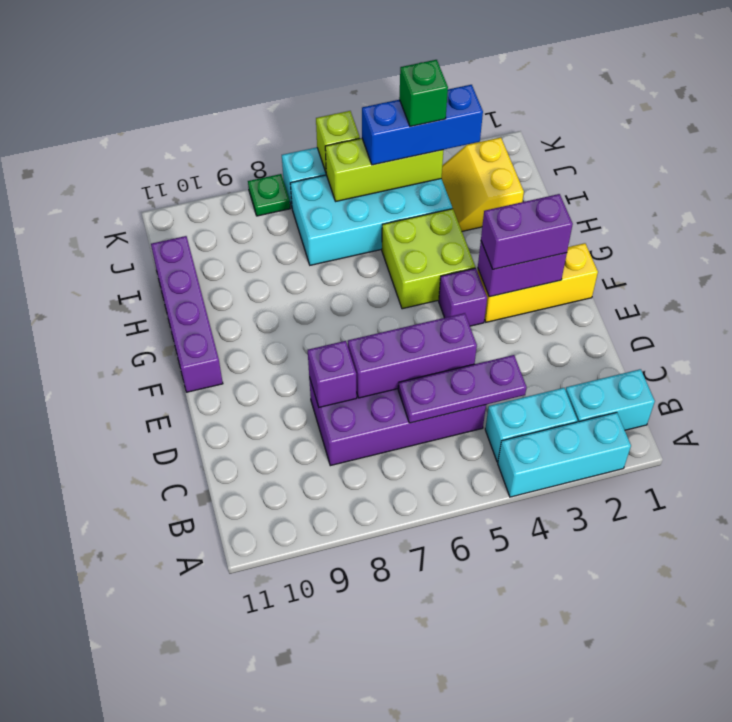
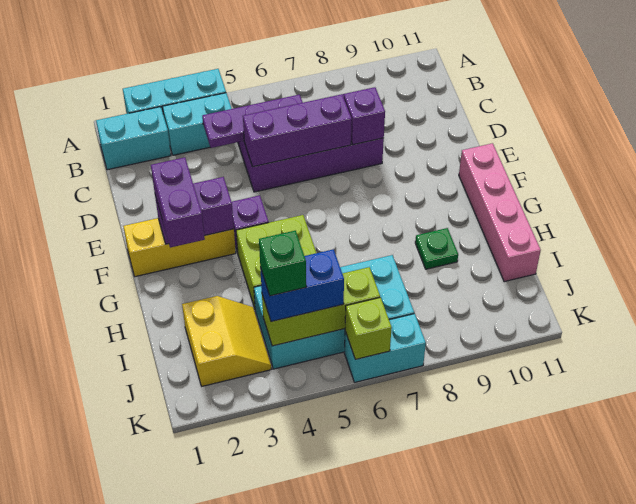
purple brick F2:F3 level 3 -> purple brick F2:G2 level 3
purple brick F11:I11 level 1 -> pink brick F11:I11 level 1
blue brick J3:J5 level 3 -> blue brick J4:J5 level 3
green plate K8 level 1 -> green plate H9 level 1

